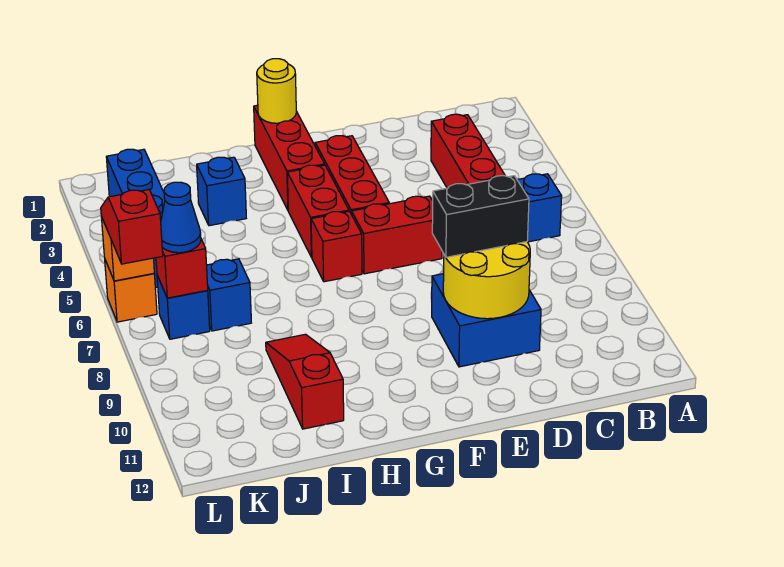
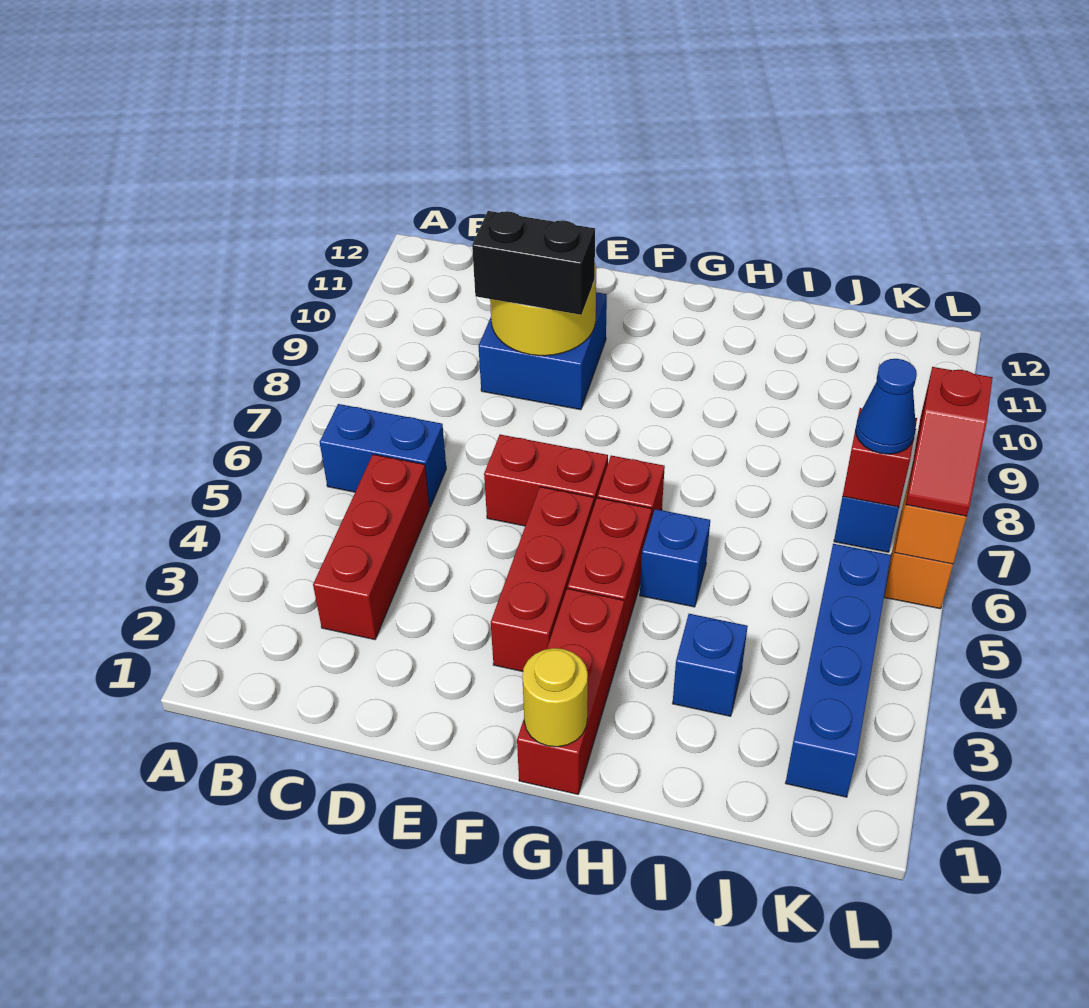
red slope I9:I11 level 1 top 11 -> none
blue brick J7 level 1 -> blue brick H5 level 1

